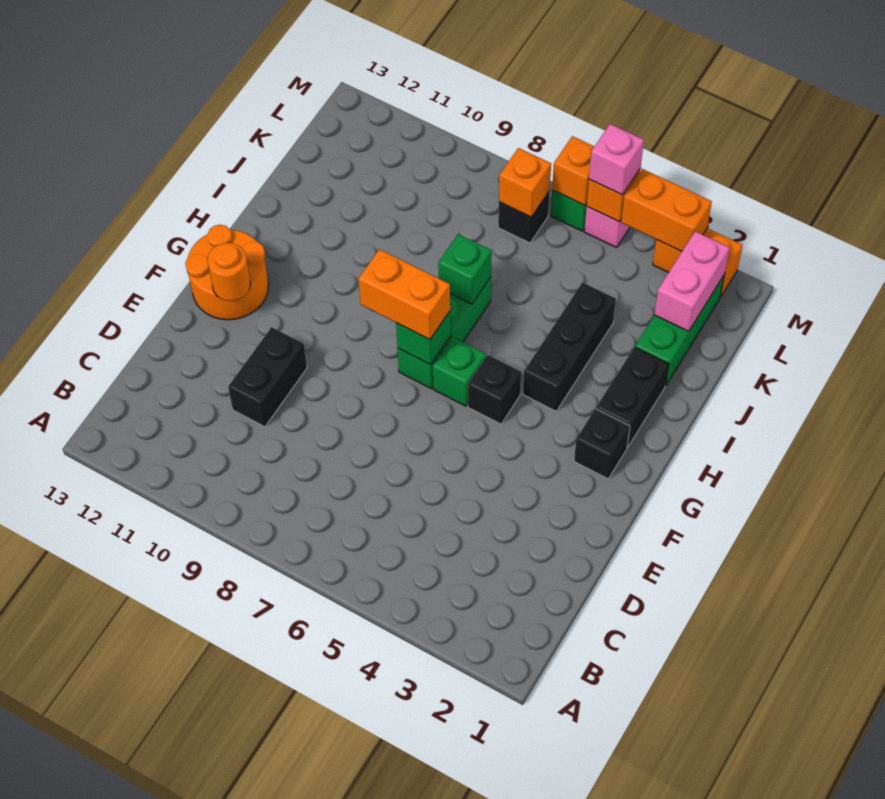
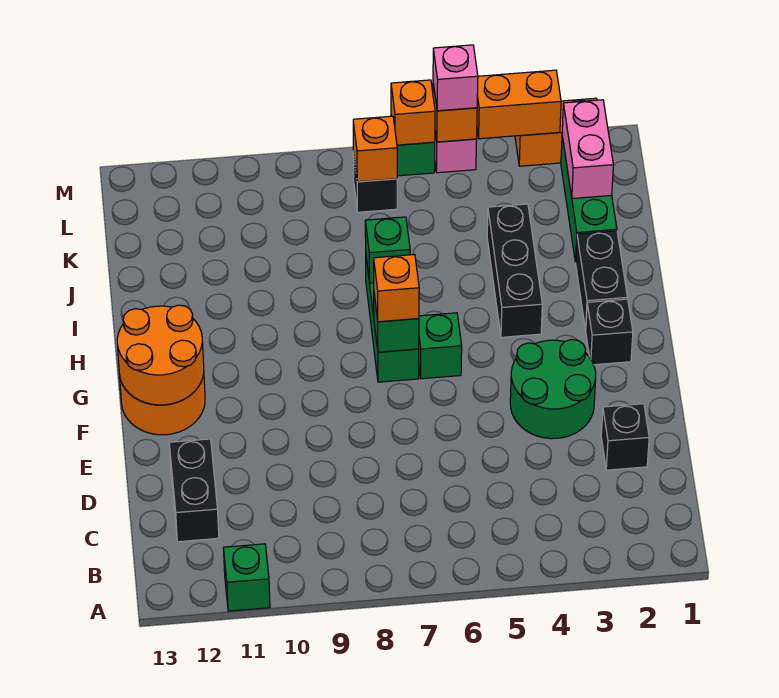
none -> green brick A11 level 1
black brick D10:E10 level 1 -> black brick C12:D12 level 1
none -> green round brick E3:F4 level 1
orange round brick F12 level 2 -> orange round brick F12:G13 level 2
black brick G5 level 1 -> black brick D2 level 1
orange brick G7:G8 level 3 -> orange brick G7 level 3

